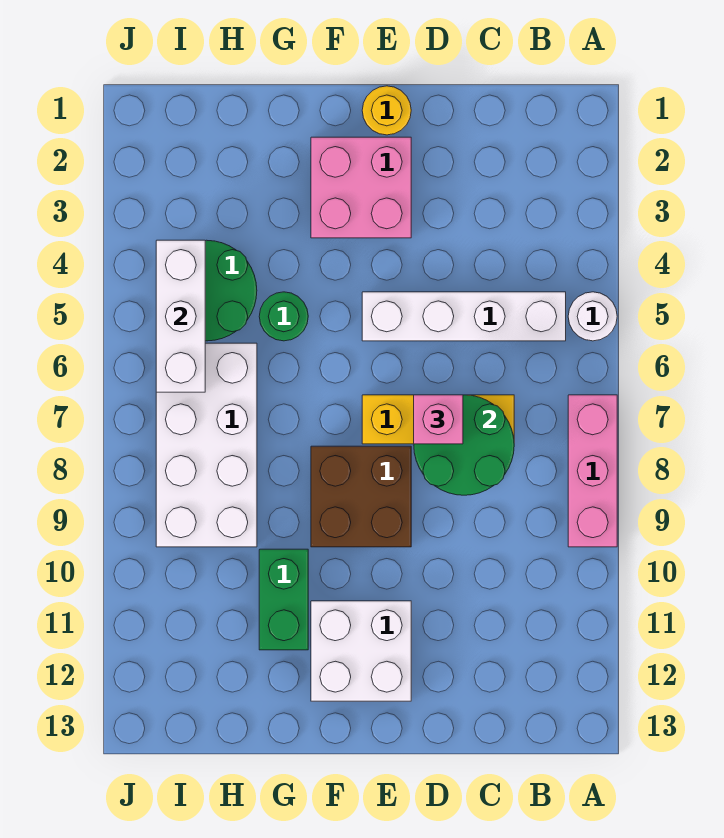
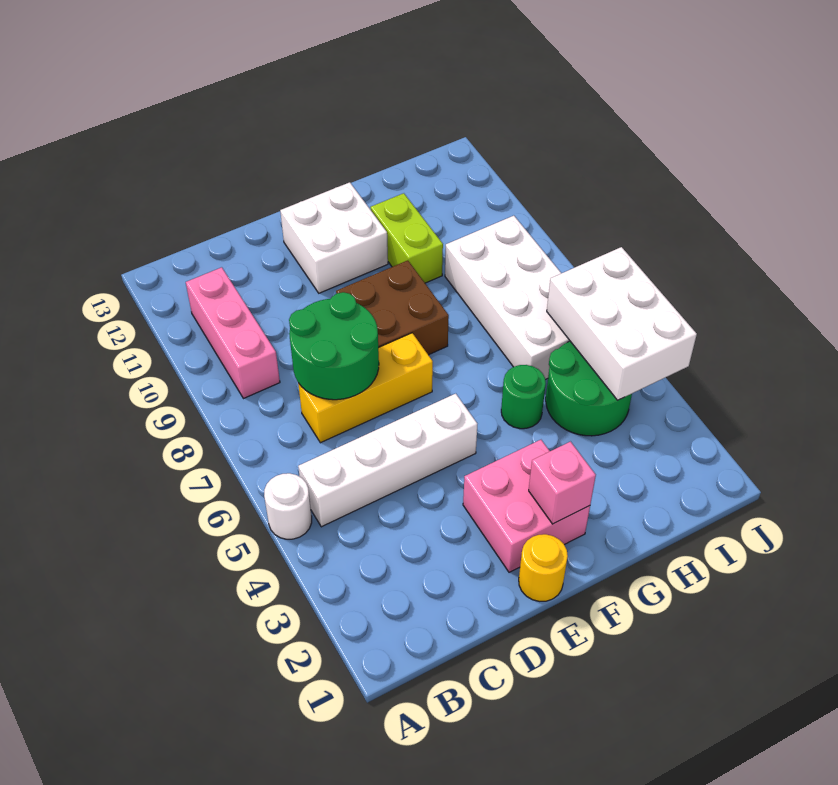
pink brick A7:A9 level 1 -> pink brick B9:B11 level 1
pink brick D7 level 3 -> pink brick F2 level 2
green brick G10:G11 level 1 -> lime brick G10:G11 level 1
white brick I4:I6 level 2 -> white brick I4:J6 level 2

